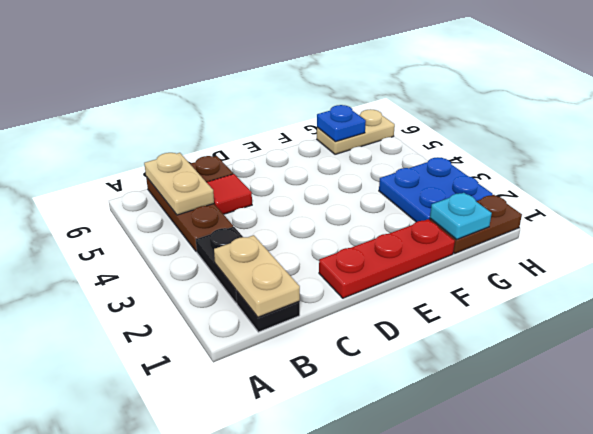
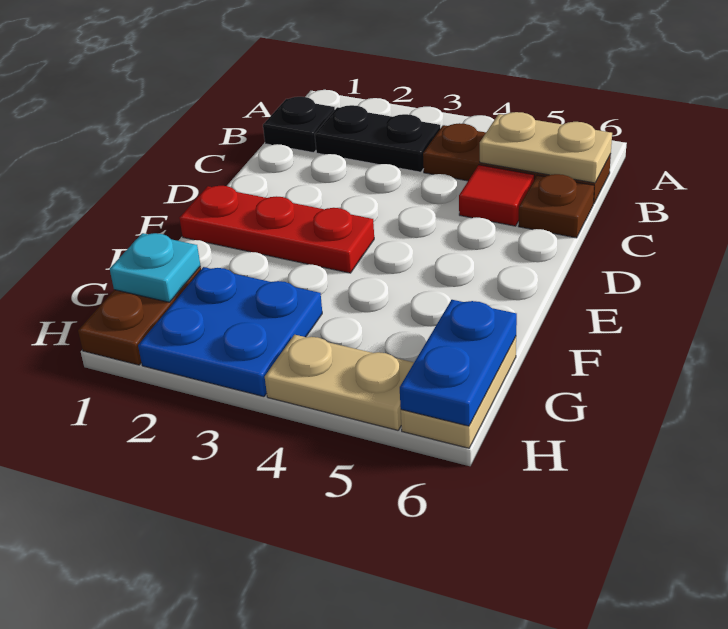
tan plate B1:B2 level 2 -> tan plate H4:H5 level 1
red plate D1:F1 level 1 -> red plate E1:E3 level 1
blue plate G6 level 2 -> blue plate G6:H6 level 2

